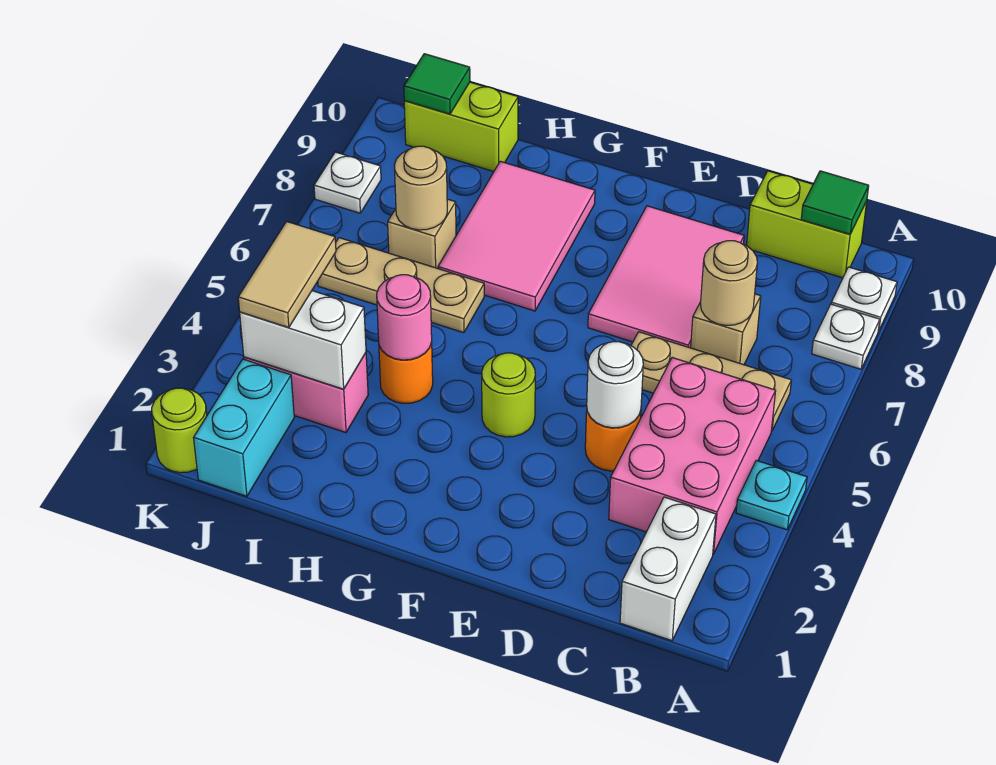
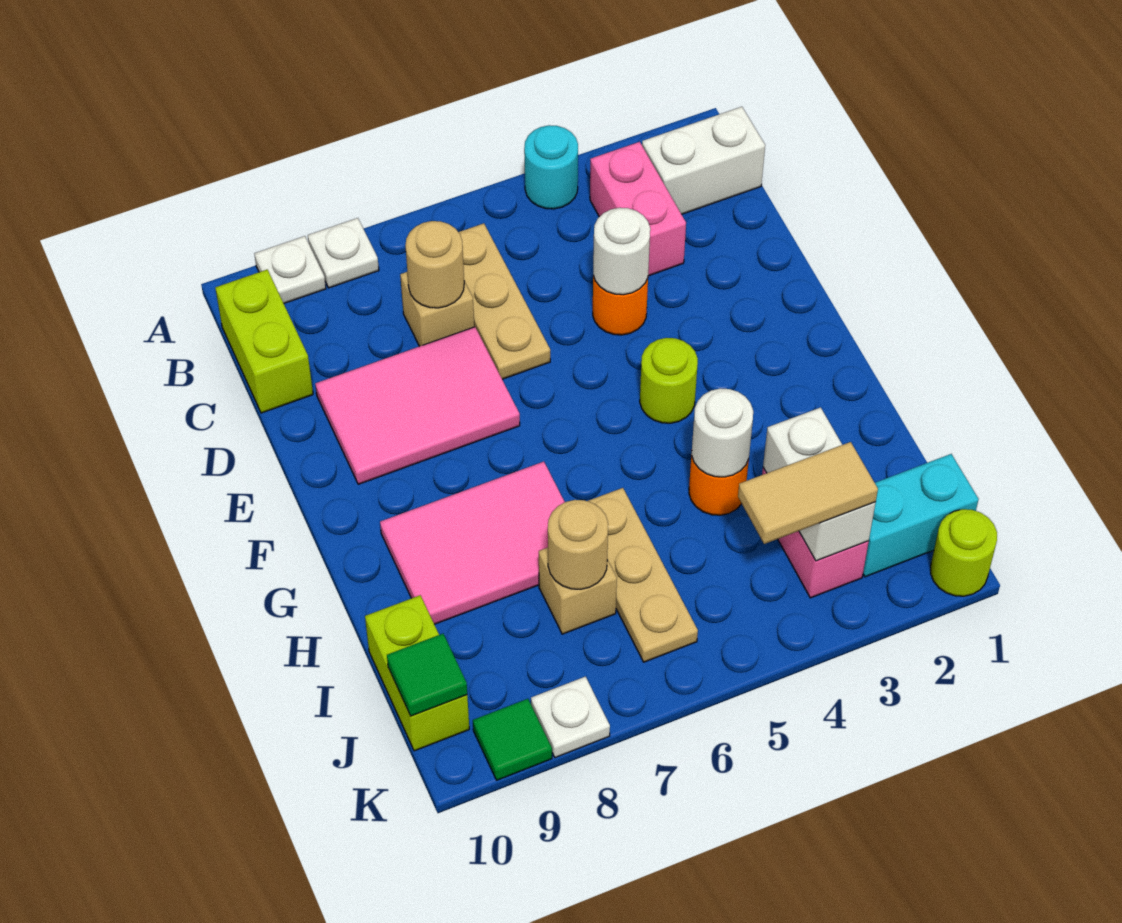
cyan plate A4 level 1 -> cyan round brick A4 level 1
pink brick B3:C5 level 1 -> pink brick B3:C3 level 1
green tile B10 level 2 -> green tile K9 level 1
pink round brick H4 level 2 -> white round brick H4 level 2

